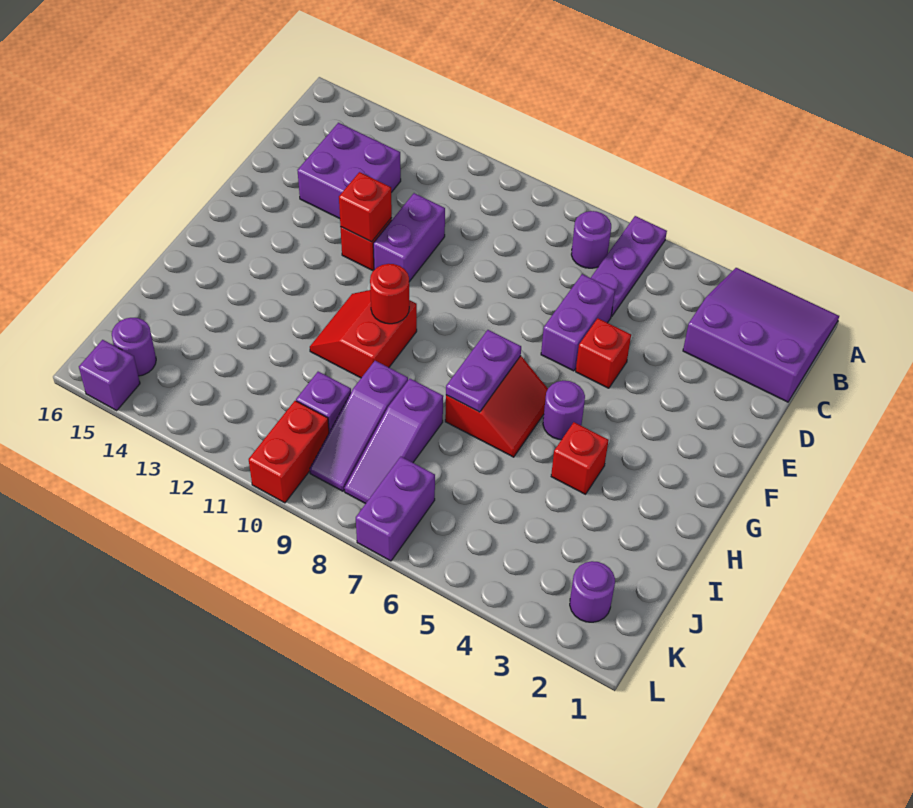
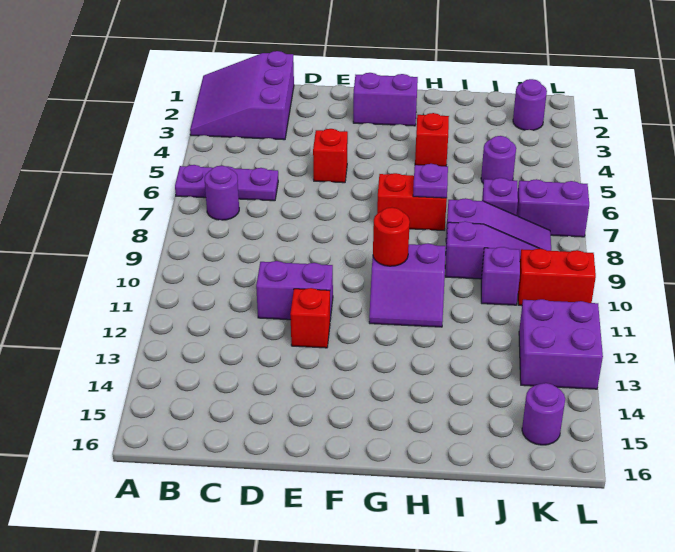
purple brick C13:D14 level 1 -> purple brick K12:L13 level 1
purple brick D6:E6 level 1 -> purple brick F2:G2 level 1
red brick E12 level 2 -> none
purple round brick G5 level 1 -> purple round brick J5 level 1
purple plate G7:H7 level 2 -> purple plate H7 level 2
red slope G10:H11 level 1 top 10 -> purple slope G10:H11 level 1 top 10
purple brick L15 level 1 -> purple brick J7 level 1

